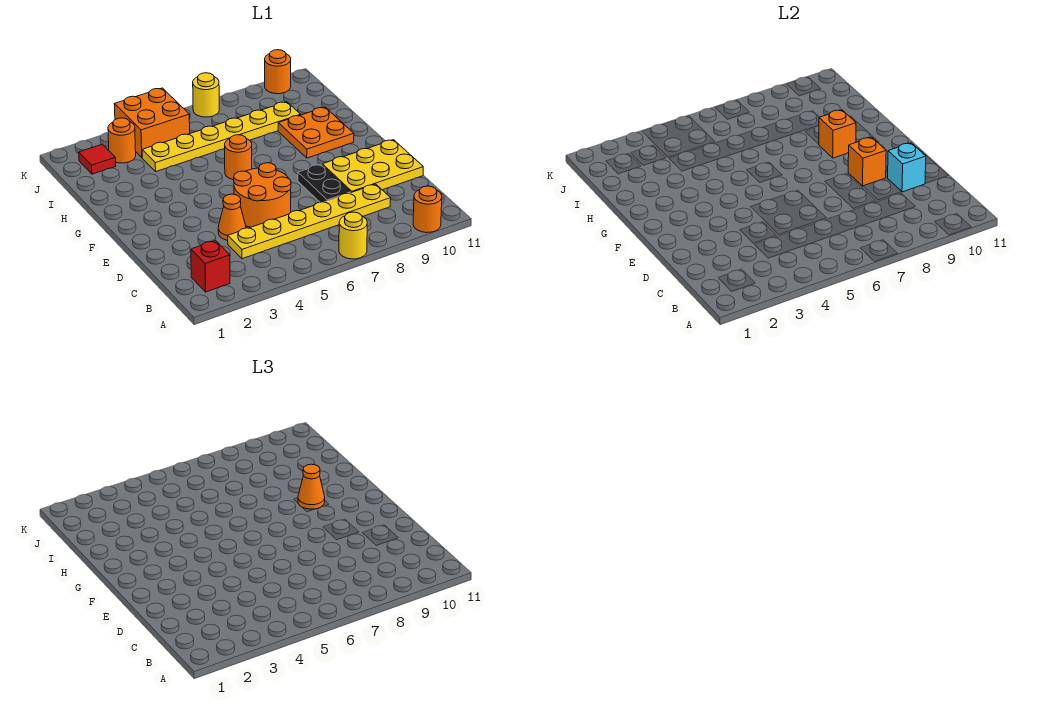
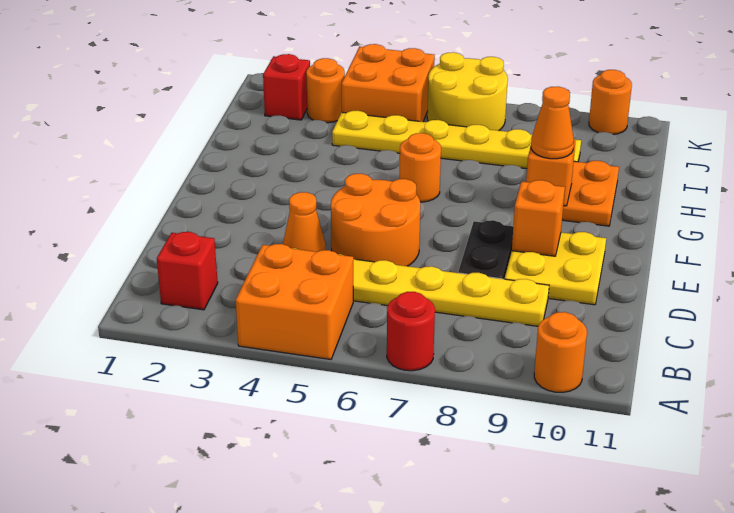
none -> orange brick A4:B5 level 1
yellow round brick A7 level 1 -> red round brick A7 level 1
yellow plate D9:E11 level 1 -> yellow plate D9:E10 level 1
cyan brick D10 level 2 -> none
red tile J2 level 1 -> red brick J2 level 1
yellow round brick K7 level 1 -> yellow round brick J6:K7 level 1

